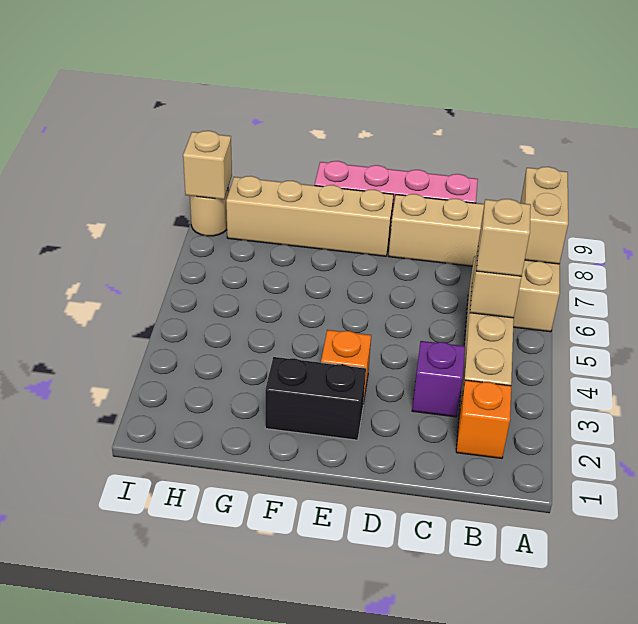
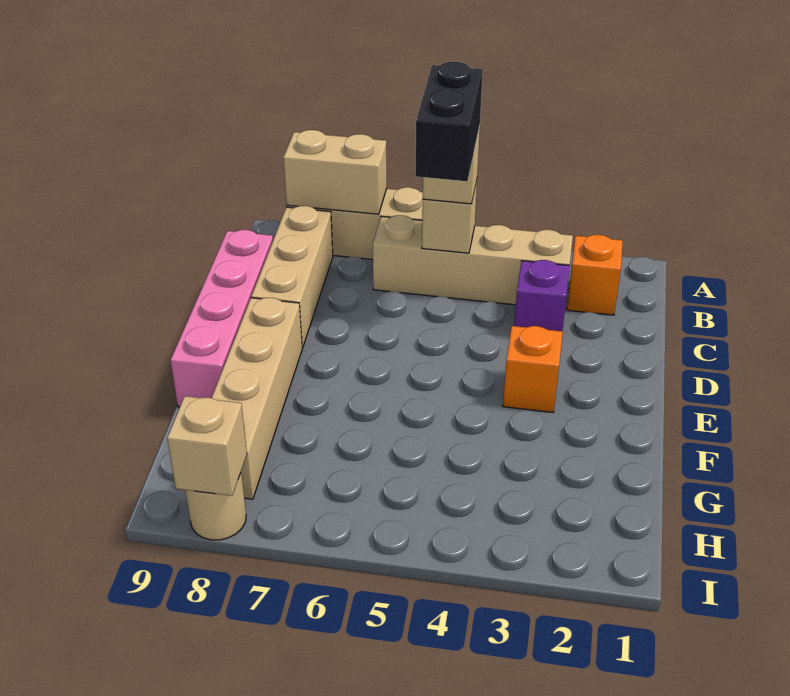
black brick E2:F2 level 1 -> black brick B5:C5 level 4

